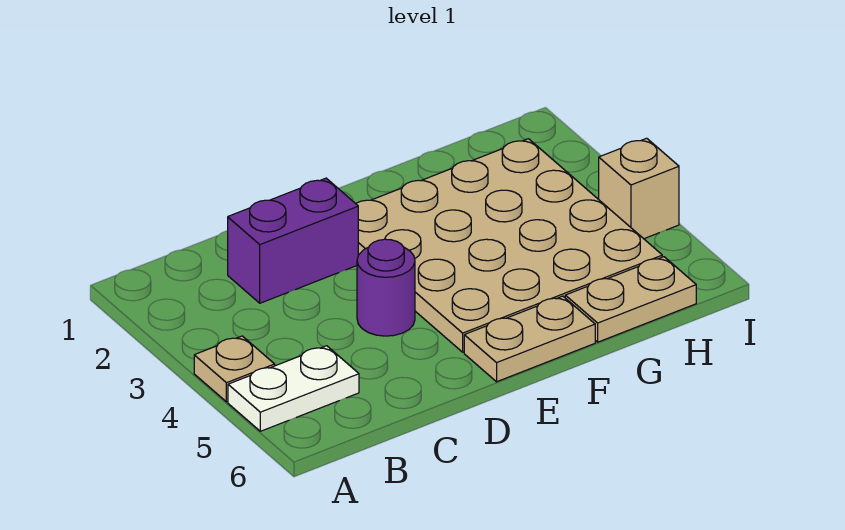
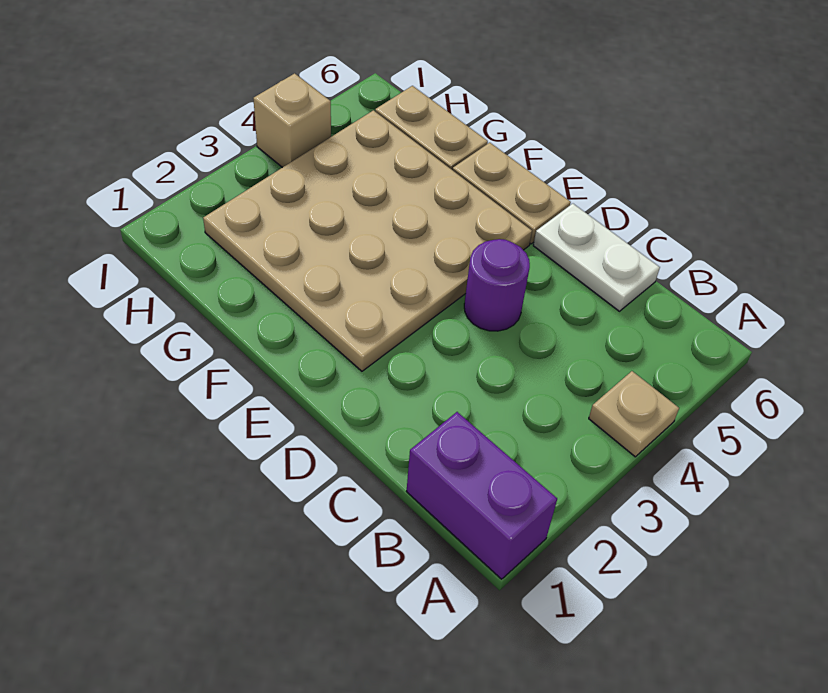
white plate A5:B5 level 1 -> white plate C6:D6 level 1
purple brick C2:D2 level 1 -> purple brick A1:B1 level 1

